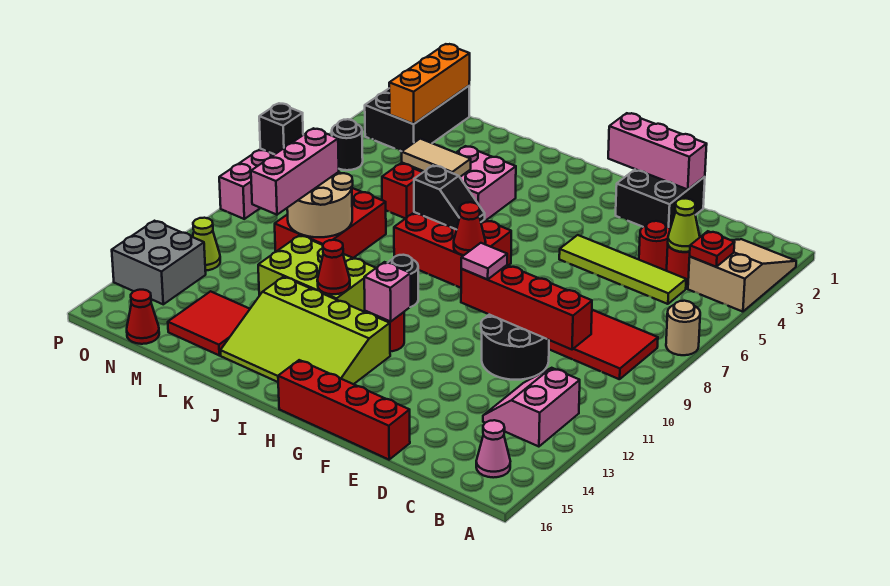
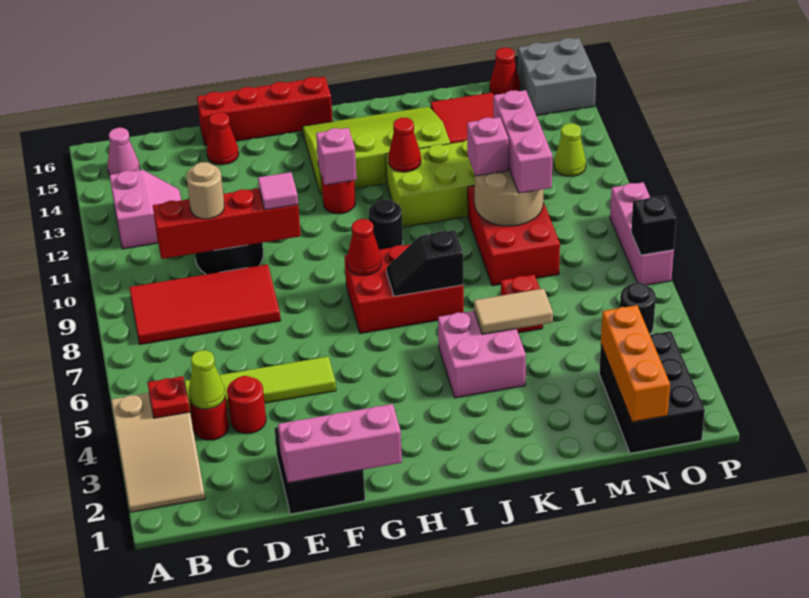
tan round brick A7 level 1 -> tan round brick D10 level 3
none -> red cone E15 level 1
none -> pink brick L10 level 3
grey brick O13:P14 level 1 -> grey brick O15:P16 level 1

